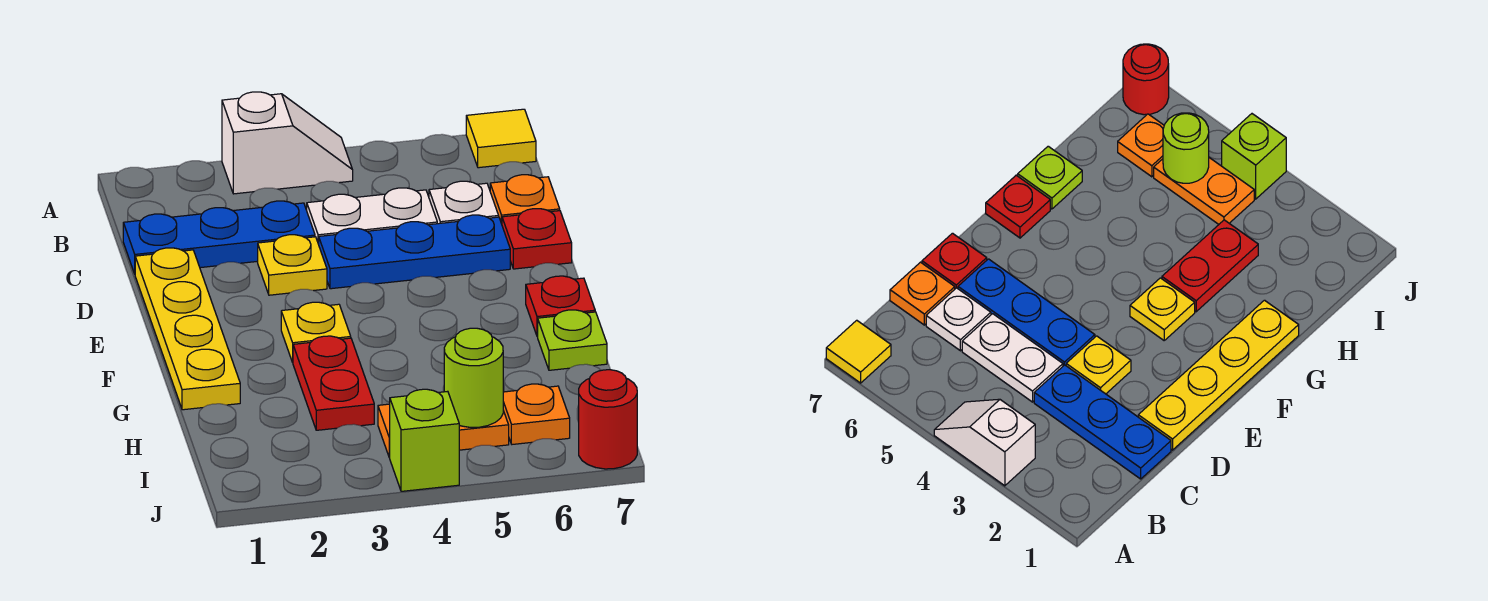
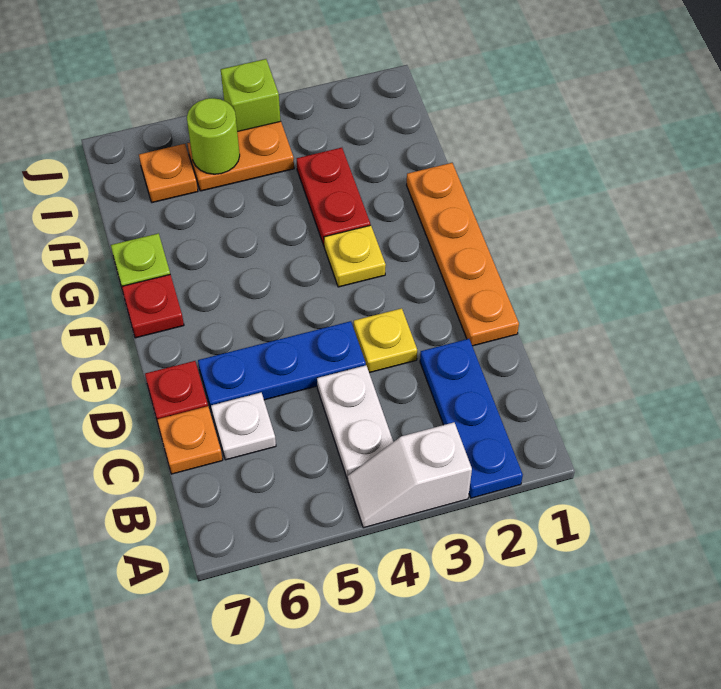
yellow tile A7 level 1 -> none
blue plate C1:C3 level 1 -> blue plate A2:C2 level 1
white plate C4:C5 level 1 -> white plate B4:C4 level 1
yellow plate D1:G1 level 1 -> orange plate D1:G1 level 1
red round brick J7 level 1 -> none

